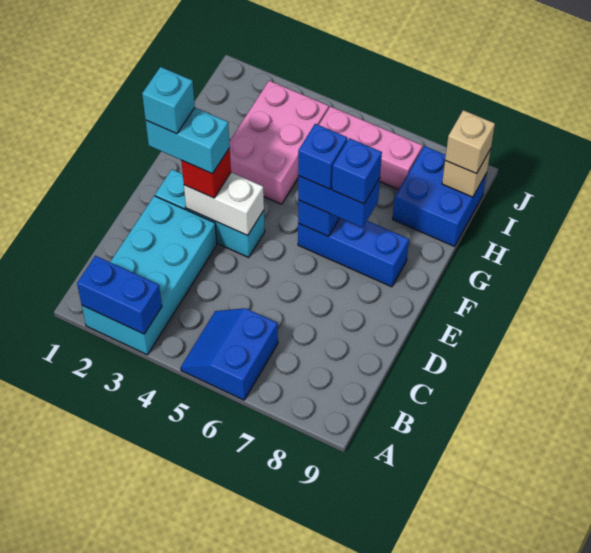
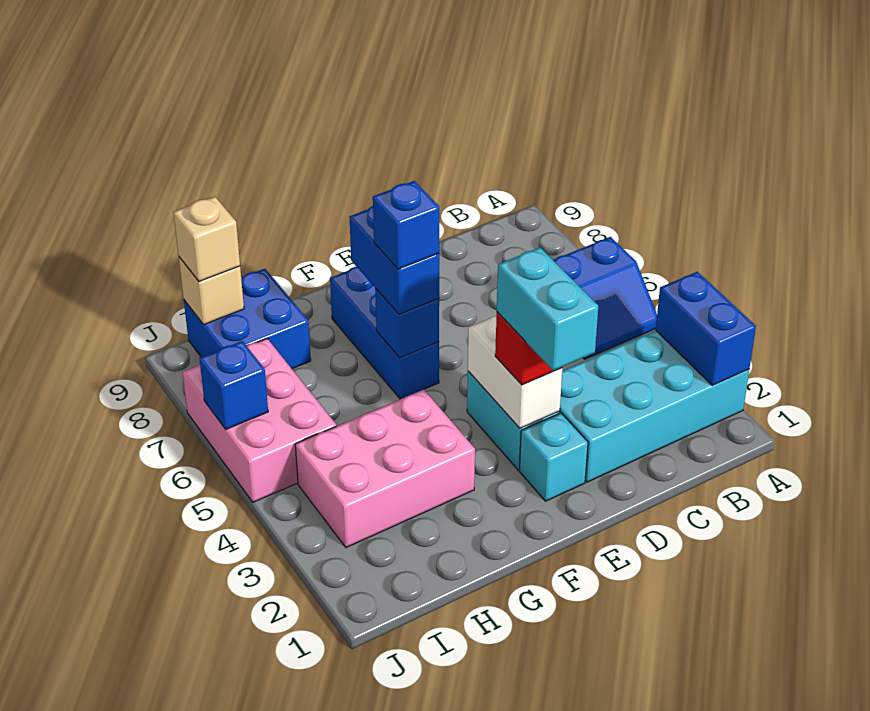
cyan brick E2 level 5 -> none
blue brick F7 level 4 -> blue brick J6 level 2
pink brick I5:I7 level 1 -> pink brick I5:J7 level 1

